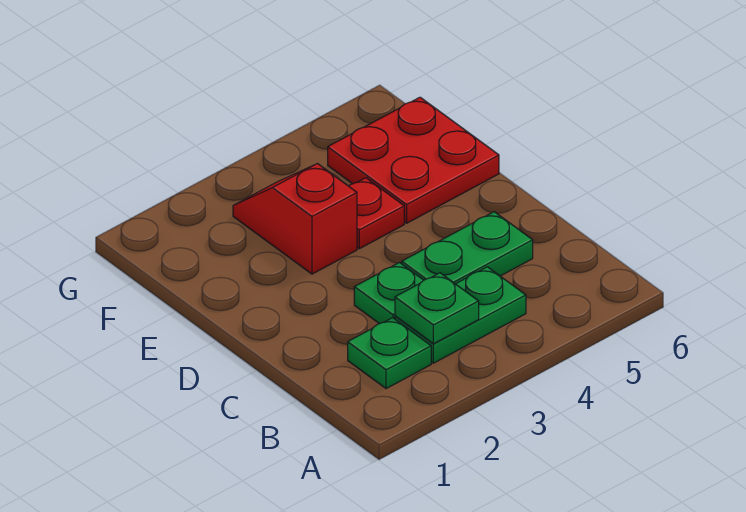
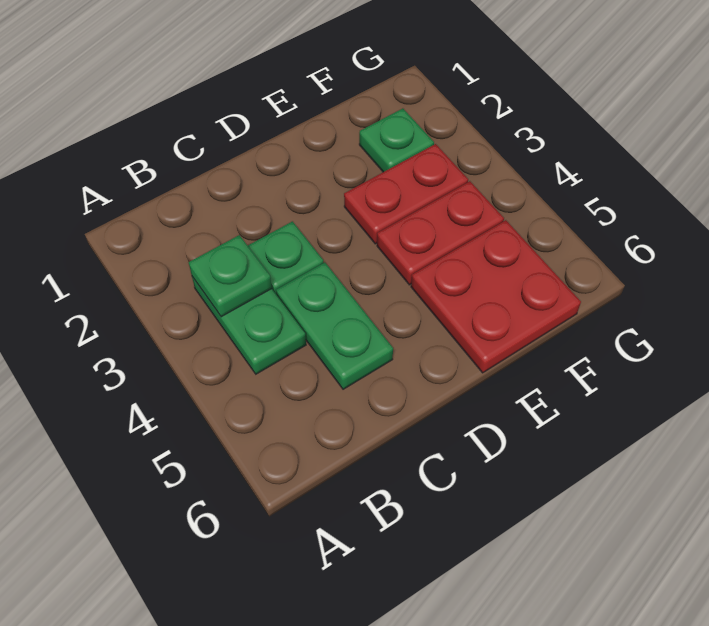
green plate B2 level 1 -> green plate F2 level 1
red slope E3:F3 level 1 top E -> red plate E3:F3 level 1
red plate E4 level 1 -> red plate E4:F4 level 1

